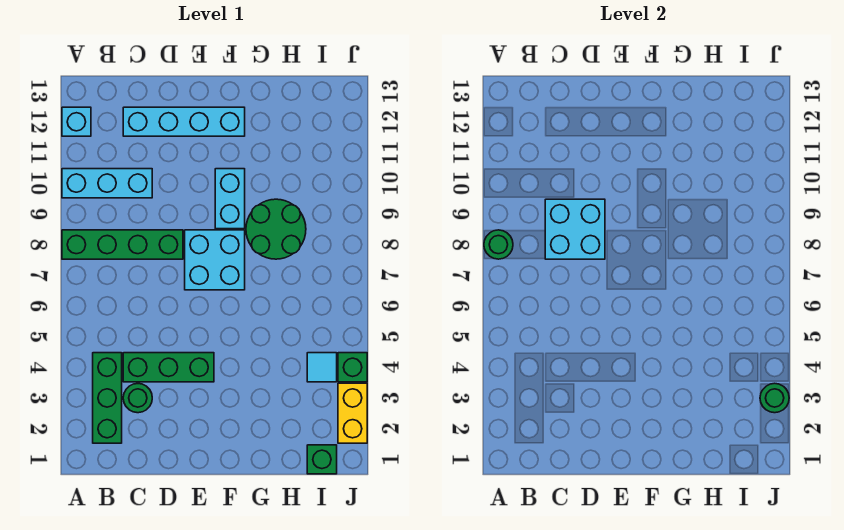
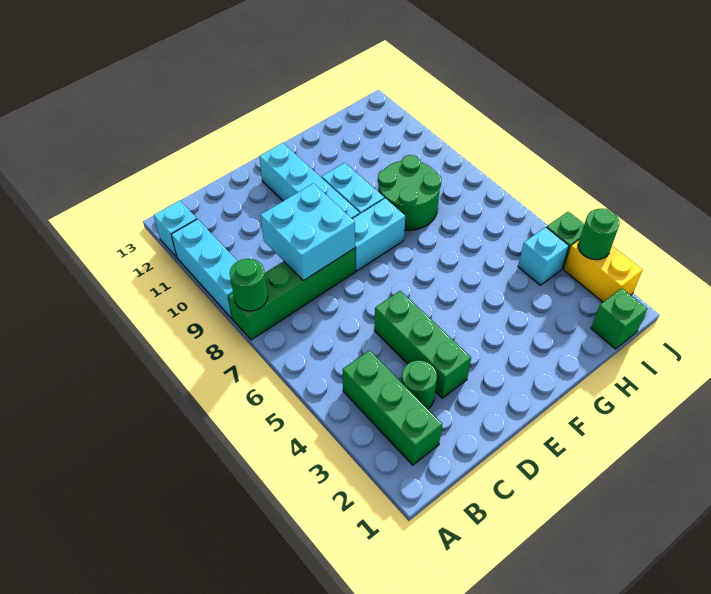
cyan brick A10:C10 level 1 -> cyan brick A9:A11 level 1
green brick C4:E4 level 1 -> green brick D3:D5 level 1
cyan brick C12:F12 level 1 -> cyan brick E9:E12 level 1
cyan brick E7:F8 level 1 -> cyan brick E8:F8 level 1
cyan tile I4 level 1 -> cyan brick I4 level 1

